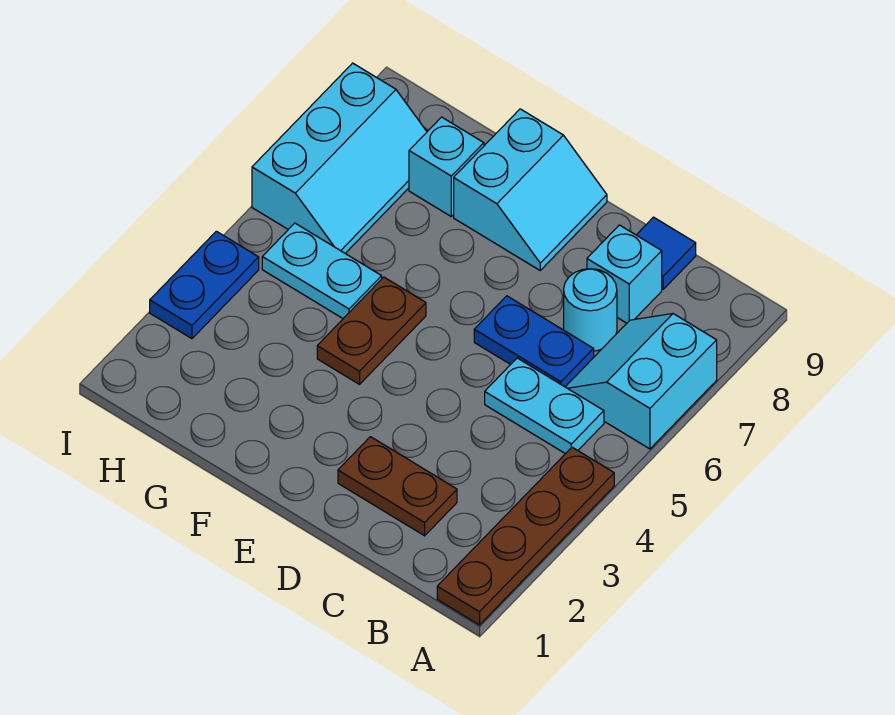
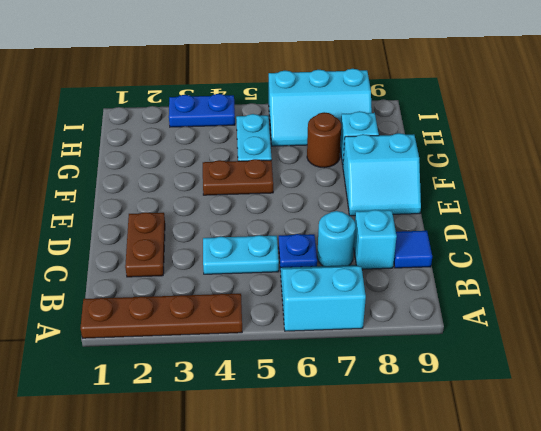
cyan plate B5:C5 level 1 -> cyan plate C4:C5 level 1
blue plate C6:D6 level 1 -> blue plate C6 level 1
none -> brown round brick G7 level 1

